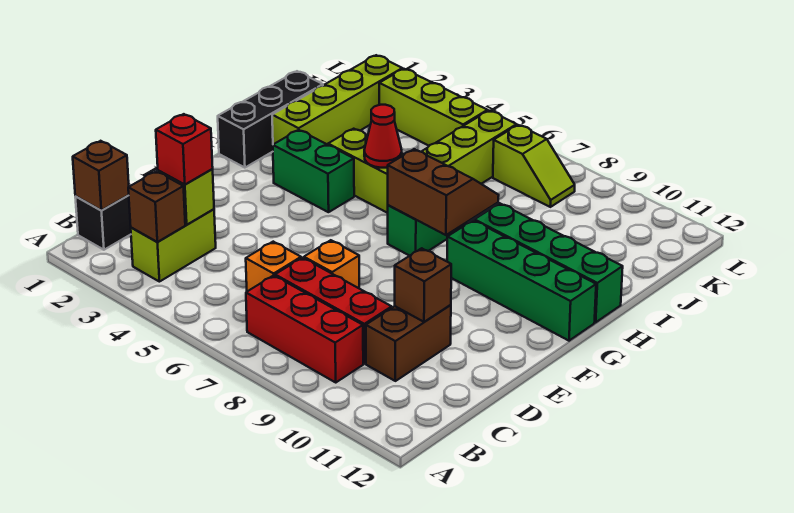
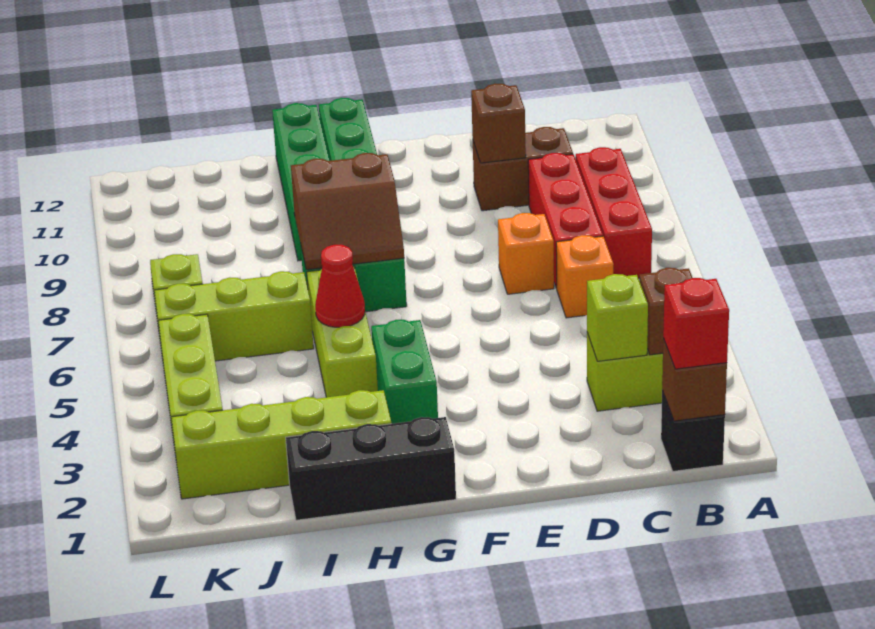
red brick C3 level 3 -> red brick B1 level 3
brown slope G7:H8 level 2 top G -> brown slope G7:H8 level 2 top 8

